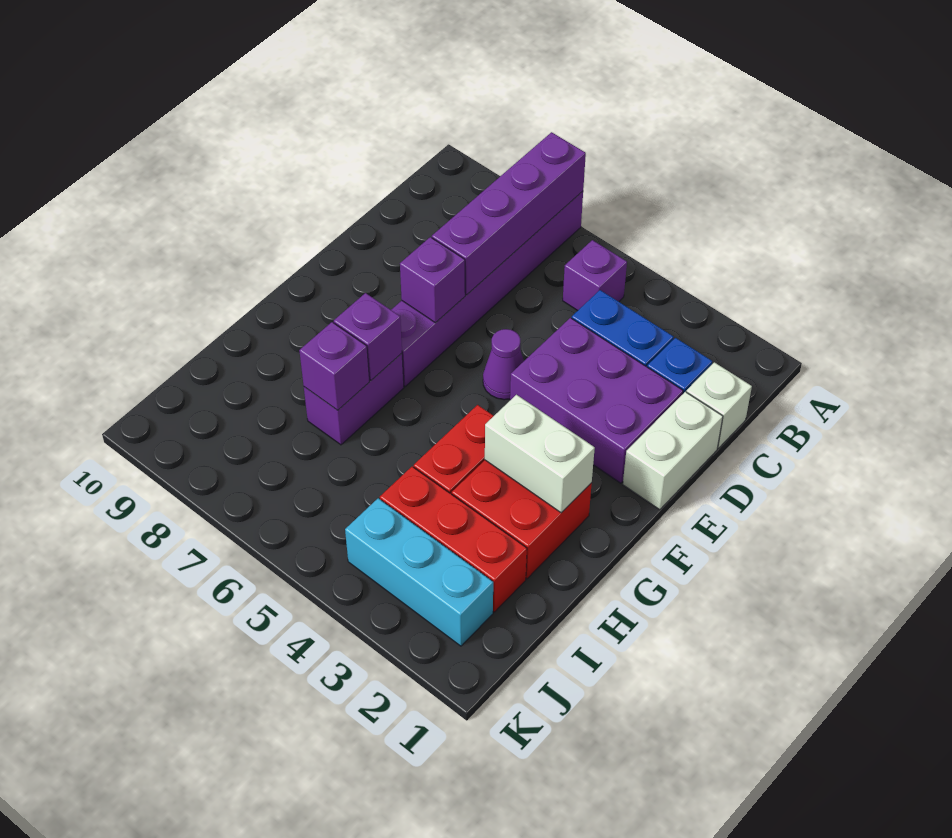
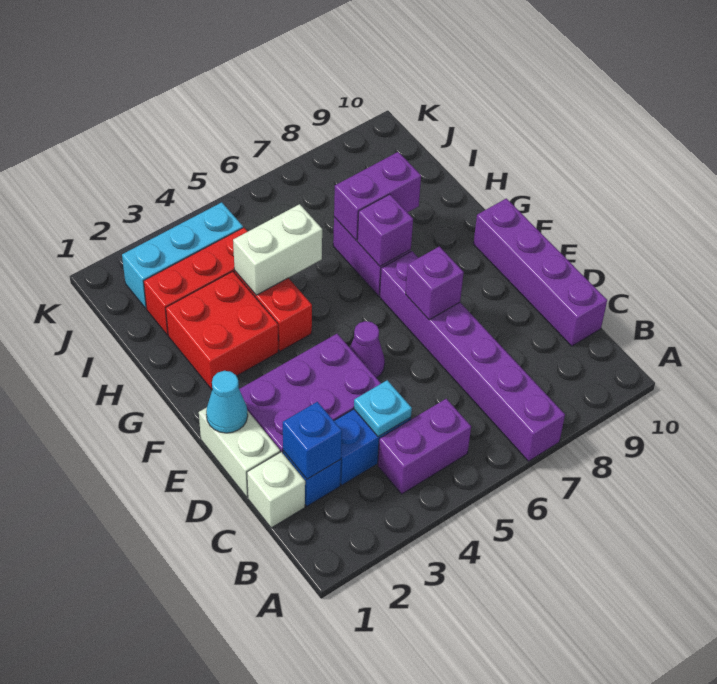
purple brick A7:D7 level 2 -> purple brick C10:F10 level 1
purple brick B5 level 1 -> purple brick B4:B5 level 1
none -> blue brick C2 level 2
none -> cyan plate C4 level 2
none -> cyan cone E1 level 2
white brick G2:G3 level 2 -> white brick H4:H5 level 2
purple brick H7 level 2 -> purple brick H7:H8 level 2

